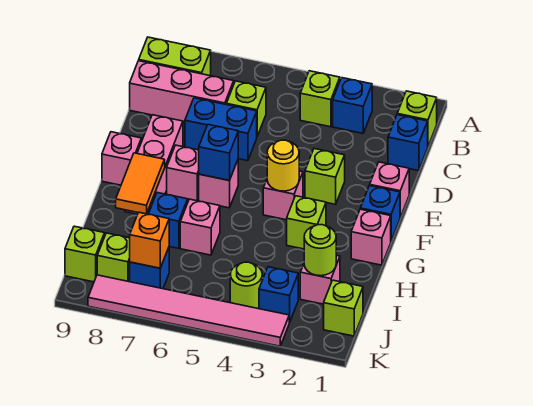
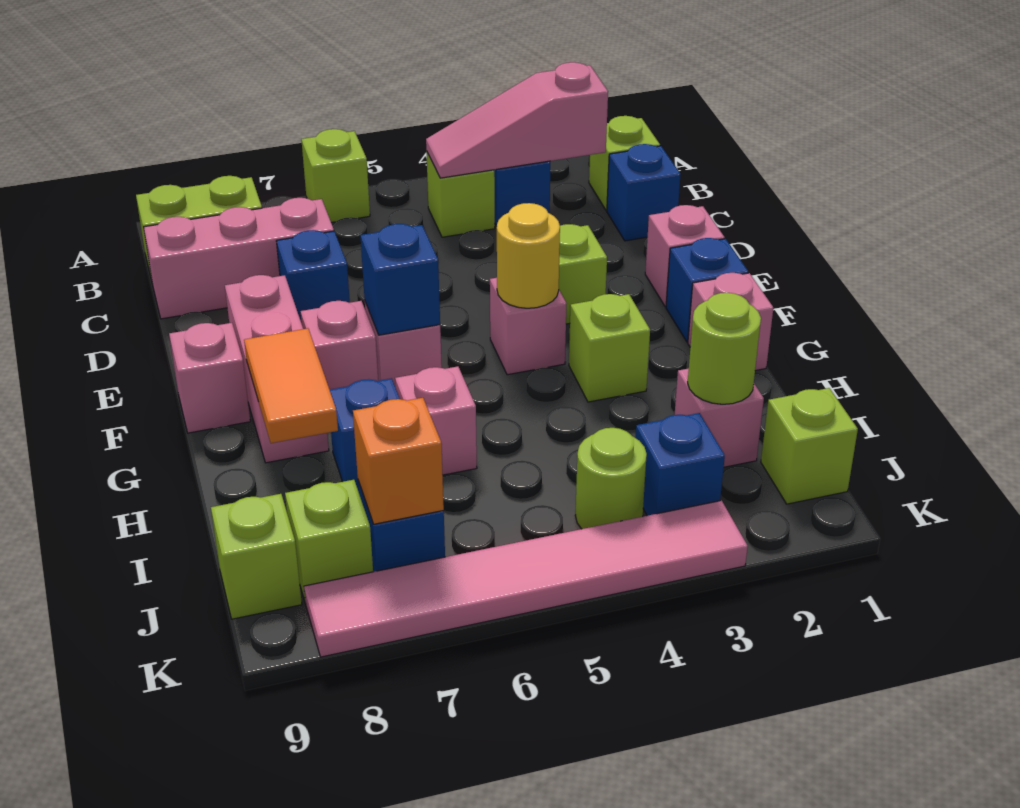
none -> pink slope B2:B4 level 2 top 2
lime brick C6 level 1 -> lime brick A6 level 1
blue brick D6:D7 level 1 -> blue brick D7 level 1

